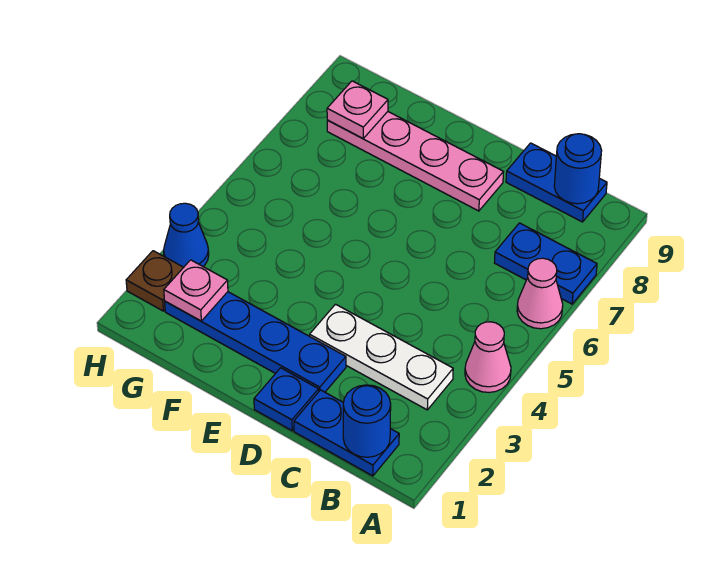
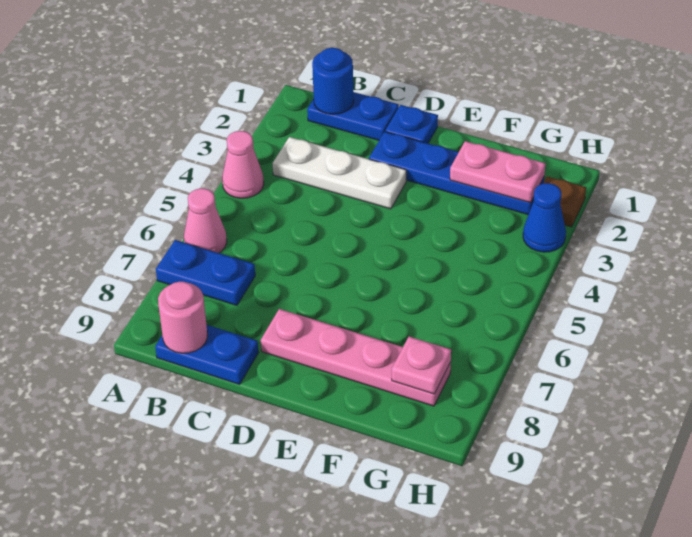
blue round brick B9 level 2 -> pink round brick B9 level 2
pink plate G2 level 2 -> pink plate F2:G2 level 2

